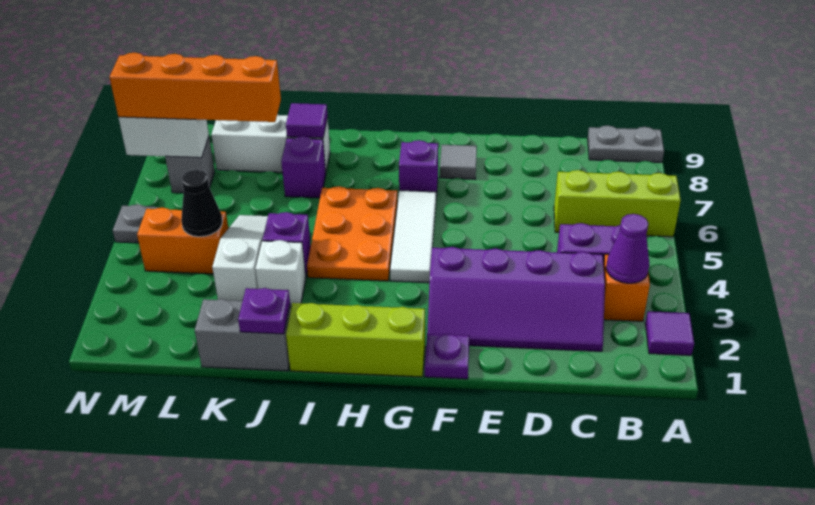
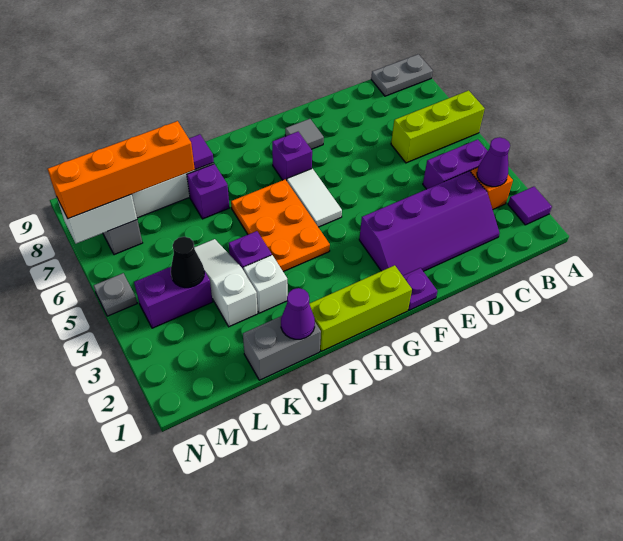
white tile G4:G6 level 1 -> white tile G5:G6 level 1
purple plate J1 level 2 -> purple cone J1 level 2
orange brick L4:M4 level 1 -> purple brick L4:M4 level 1

